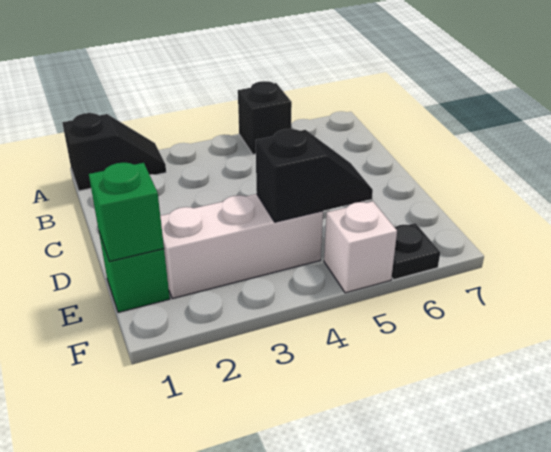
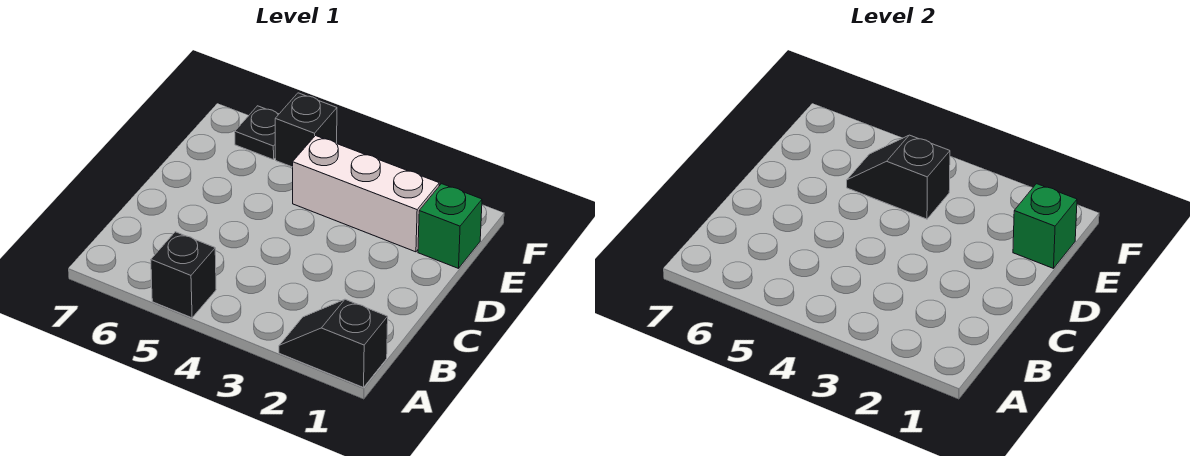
white brick F5 level 1 -> black brick F5 level 1

